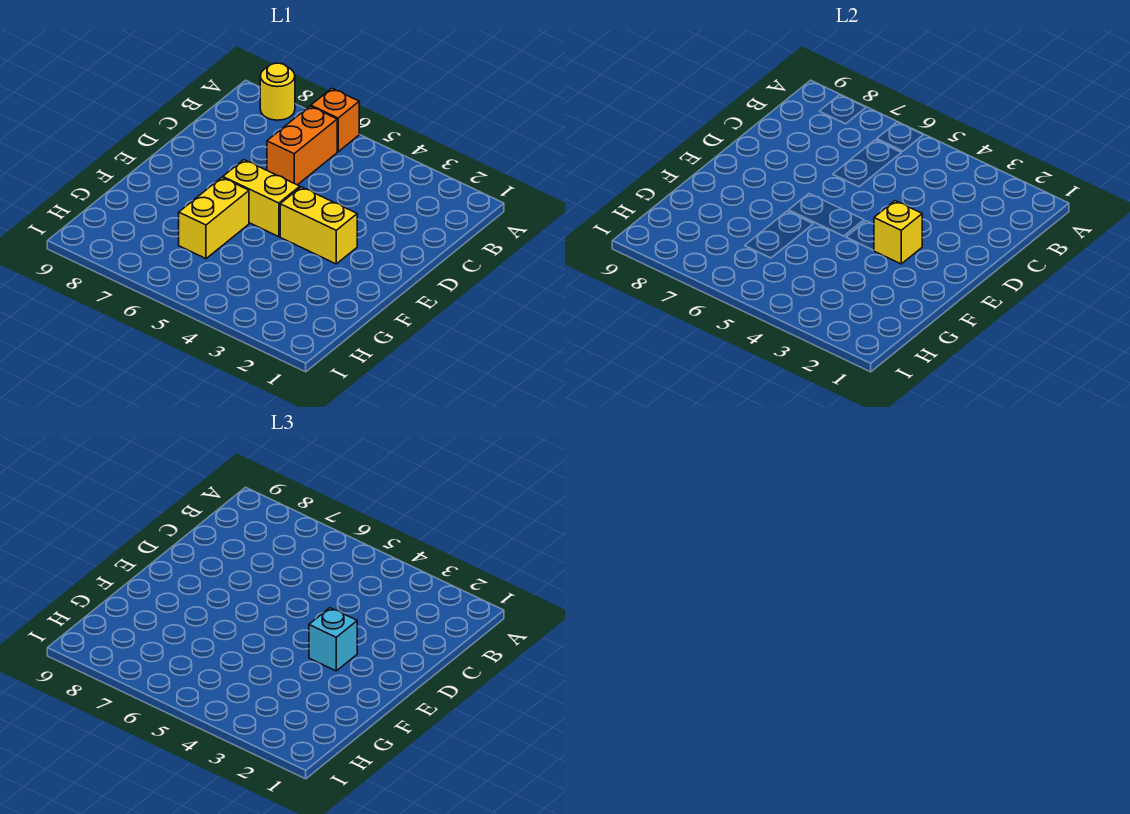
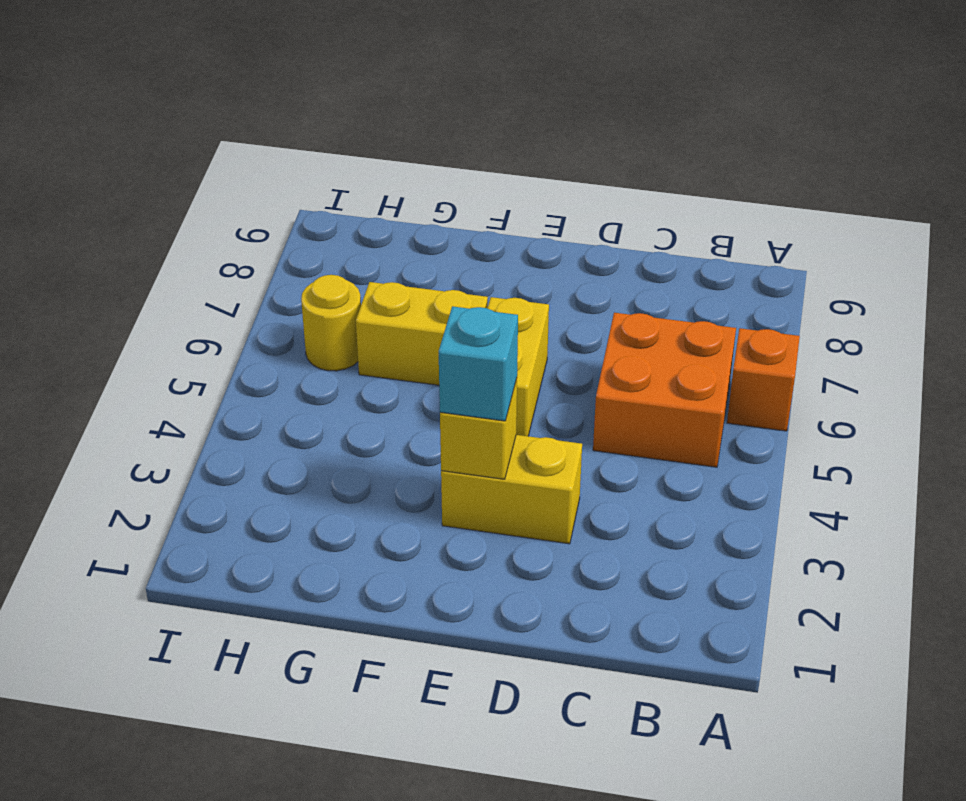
yellow round brick A8 level 1 -> yellow round brick H6 level 1
orange brick B6:C6 level 1 -> orange brick B5:C6 level 1
yellow brick E3:E4 level 1 -> yellow brick D3:E3 level 1

